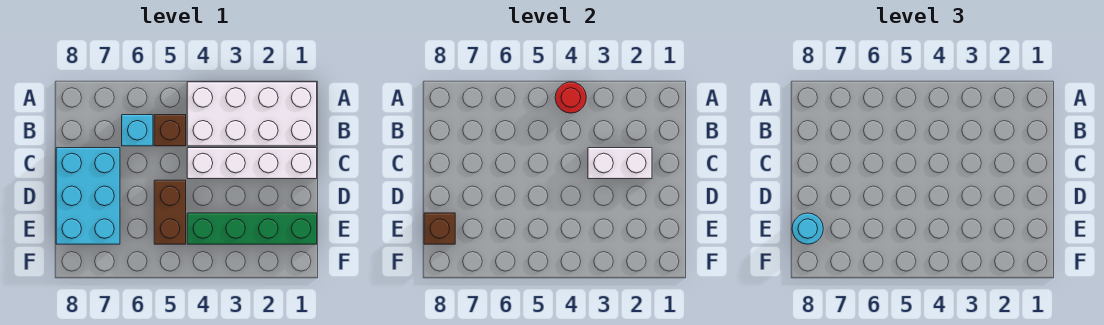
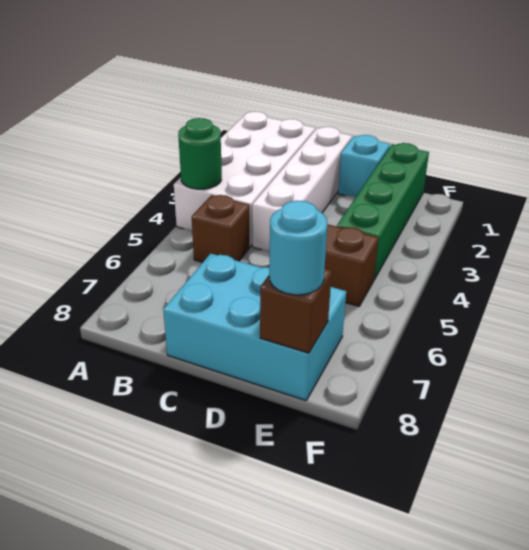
red round brick A4 level 2 -> green round brick A4 level 2
cyan brick B6 level 1 -> cyan brick D1 level 1
white brick C2:C3 level 2 -> none

